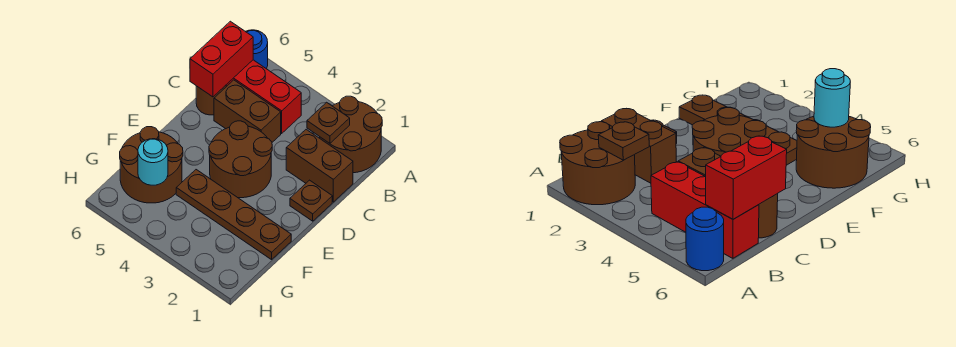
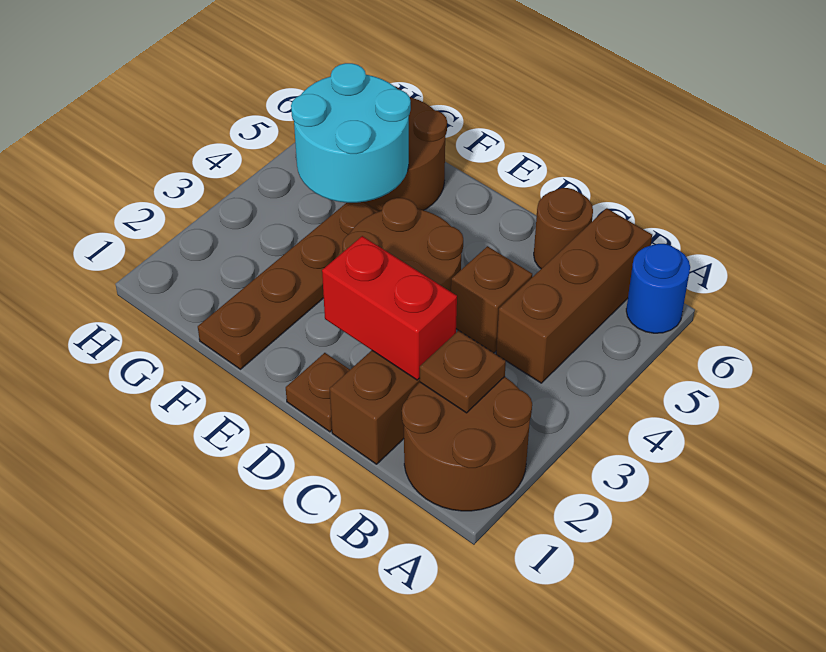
red brick B4:B6 level 1 -> brown brick B4:B6 level 1
red brick B6:C6 level 2 -> red brick C2:D2 level 2
brown brick C4:C5 level 1 -> brown brick C4 level 1
cyan round brick G5 level 2 -> cyan round brick F4:G5 level 2

